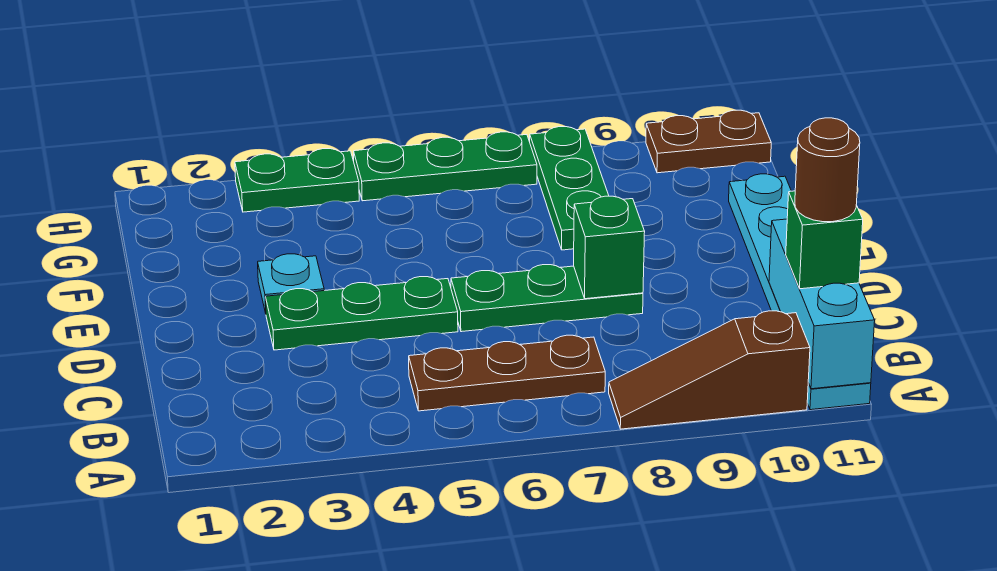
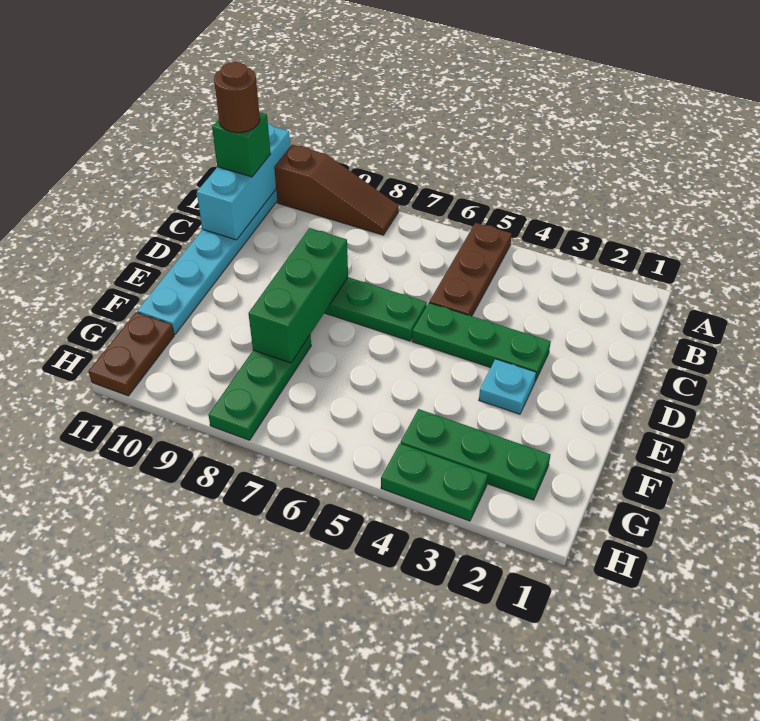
brown plate B5:B7 level 1 -> brown plate A5:C5 level 1
green brick D8 level 2 -> green brick D8:F8 level 2
green plate H5:H7 level 1 -> green plate G2:G4 level 1
brown plate H10:H11 level 1 -> brown plate G11:H11 level 1

